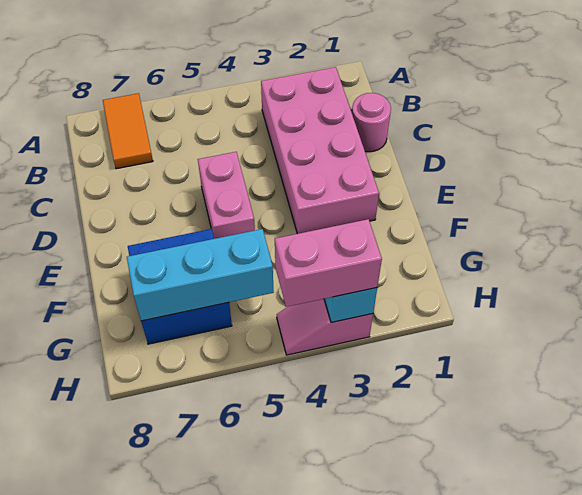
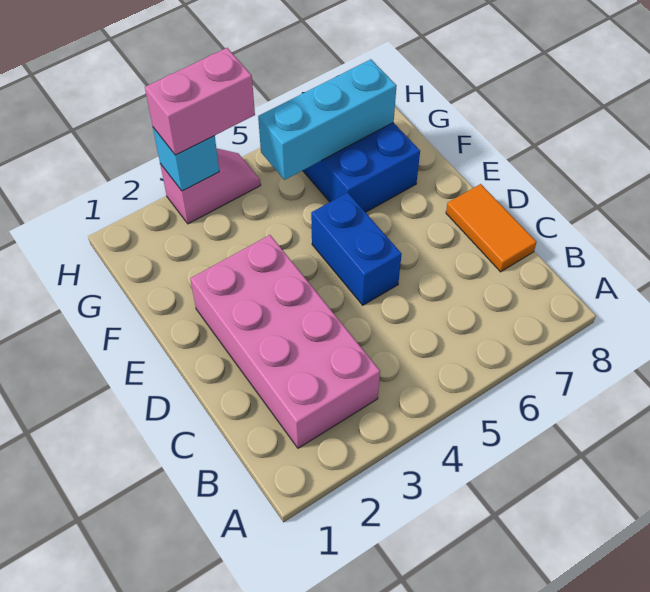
orange tile A7:B7 level 1 -> orange tile C8:D8 level 1
pink round brick C1 level 1 -> none
pink brick D5:E5 level 1 -> blue brick D5:E5 level 1

